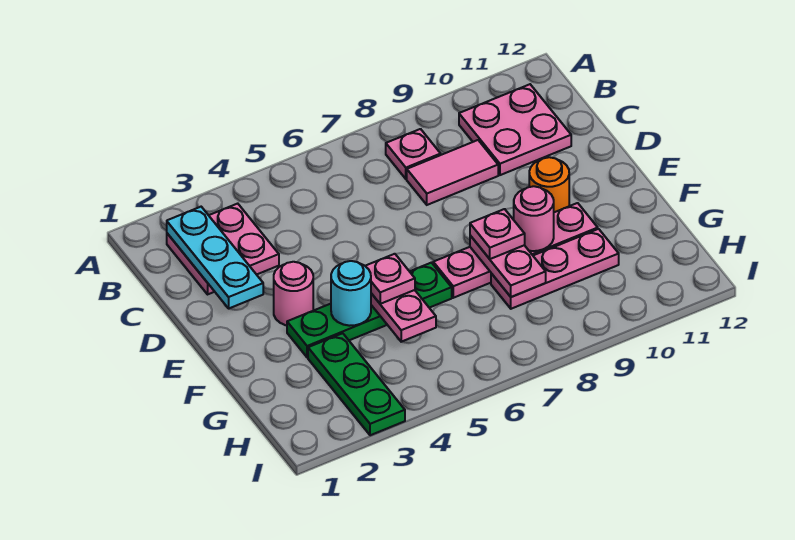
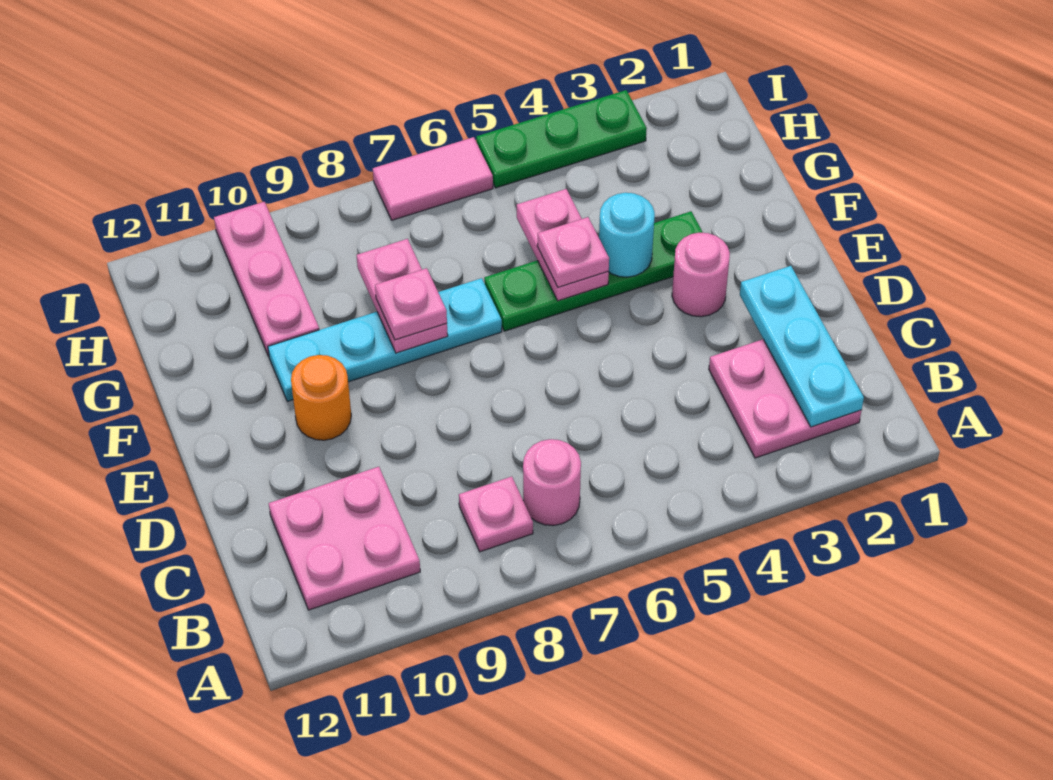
pink tile C8:C9 level 1 -> pink tile I6:I7 level 1
pink plate F7:F10 level 1 -> cyan plate F7:F10 level 1
pink round brick F9 level 2 -> pink round brick B7 level 1
green plate G3:I3 level 1 -> green plate I3:I5 level 1
pink plate G8:G10 level 1 -> pink plate G10:I10 level 1

